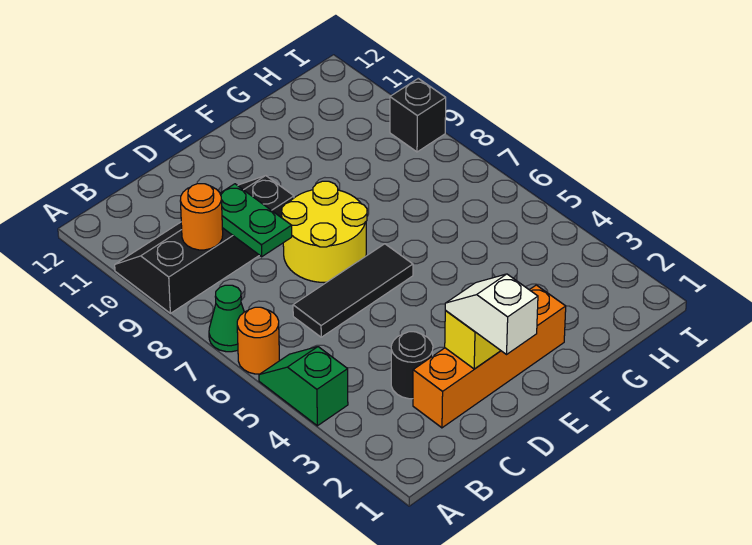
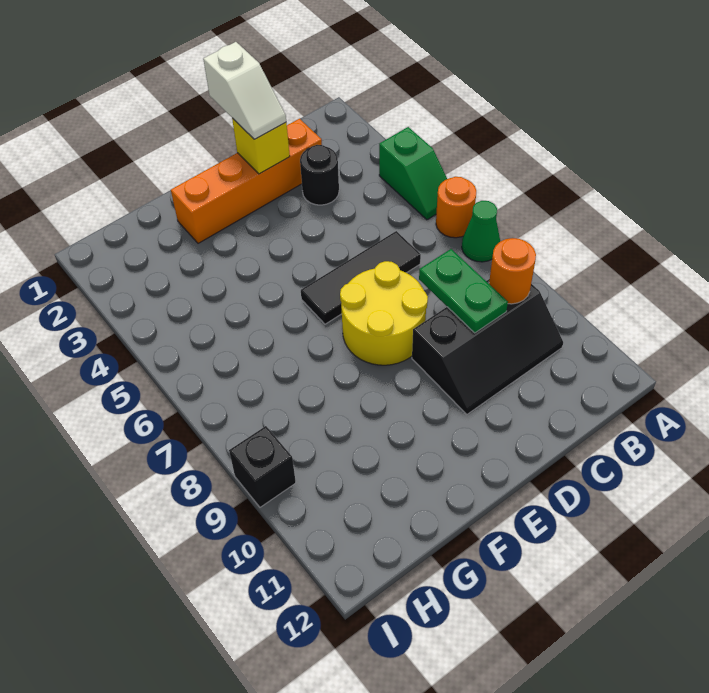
black slope A9:D10 level 1 top 9 -> black slope B9:D10 level 1 top 9

